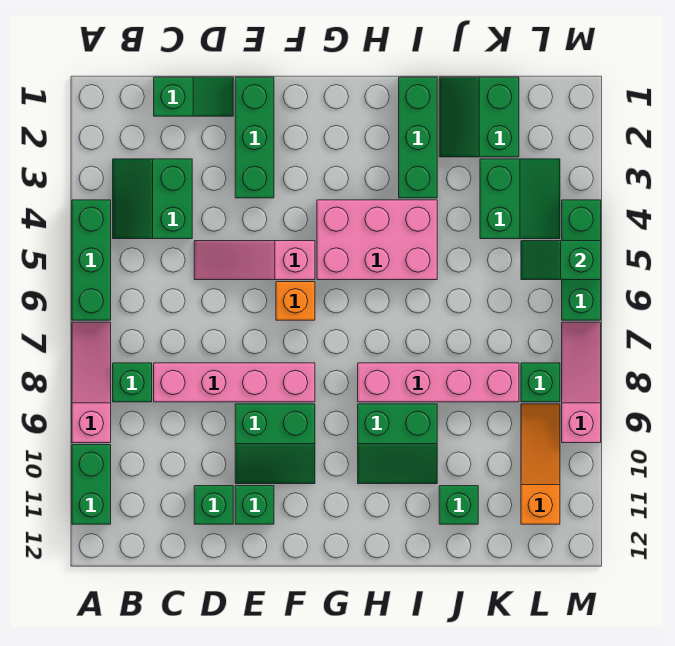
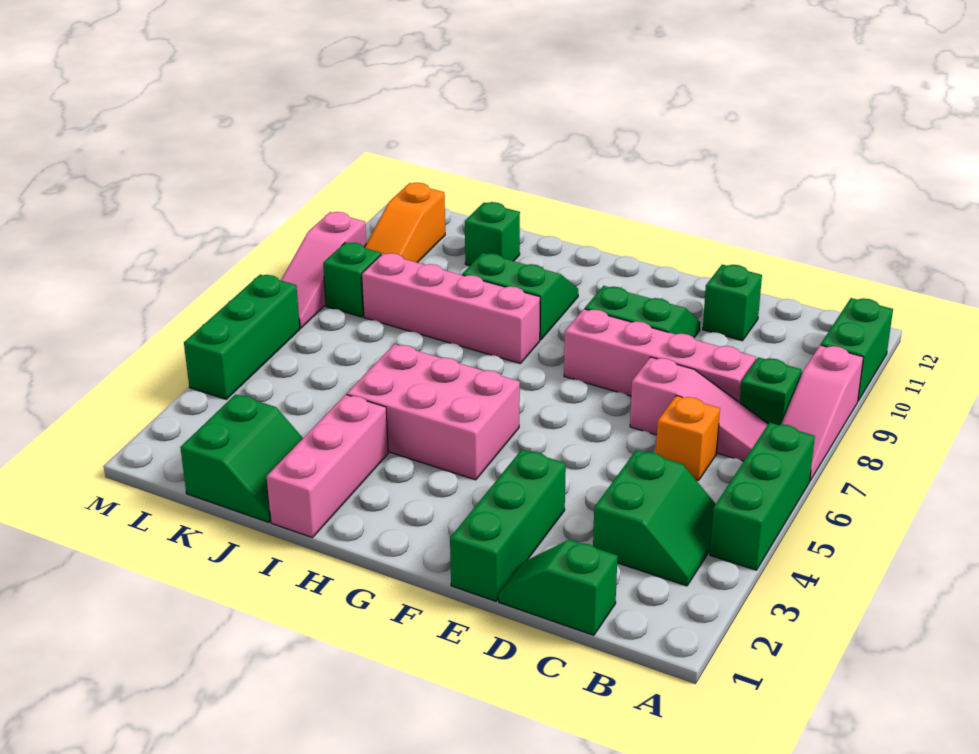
pink slope D5:F5 level 1 top F -> pink slope B7:D7 level 1 top D
green brick E11 level 1 -> none
orange brick F6 level 1 -> orange brick C6 level 1
green brick I1:I3 level 1 -> pink brick I1:I3 level 1
green slope K3:L4 level 1 top K -> none
green slope L5:M5 level 2 top M -> none

